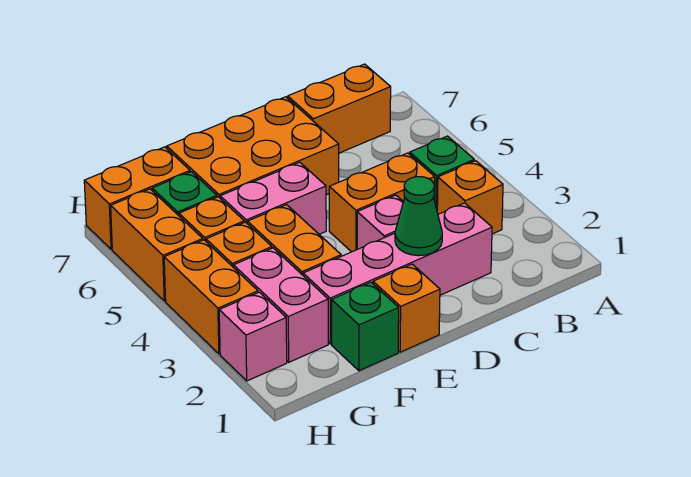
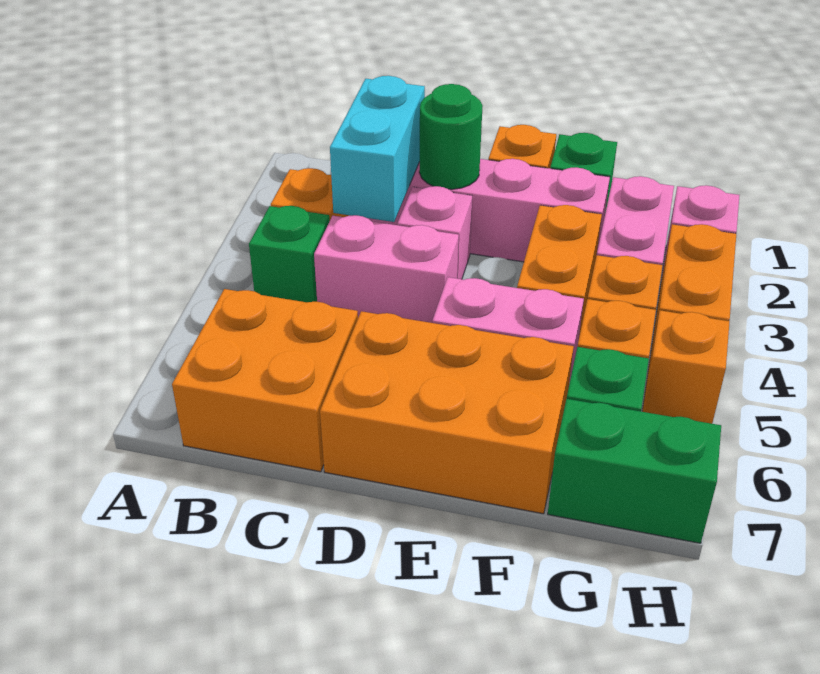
orange brick B7:C7 level 1 -> orange brick B6:C7 level 1
none -> cyan brick C2:C3 level 2
orange brick C4:D4 level 1 -> pink brick C4:D4 level 1
green cone D2 level 2 -> green round brick D2 level 2
orange brick G7:H7 level 1 -> green brick G7:H7 level 1
orange brick H5:H6 level 1 -> orange brick H5 level 1

